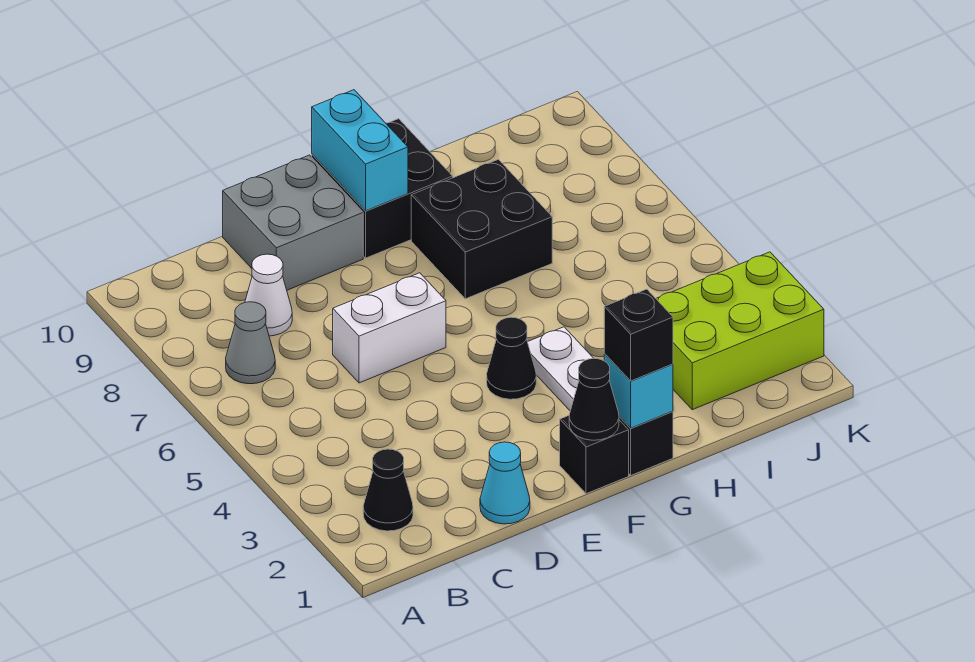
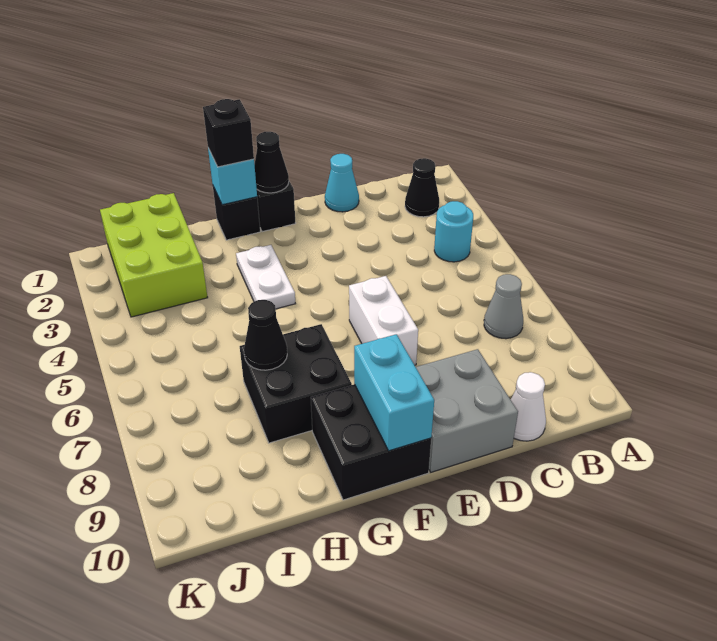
none -> cyan round brick B4 level 1
white cone C8 level 1 -> white cone C10 level 1
white brick D6:E6 level 1 -> white brick E6:E7 level 1
black cone F4 level 1 -> black cone H7 level 2
lime brick I2:K3 level 1 -> lime brick I1:J3 level 1

